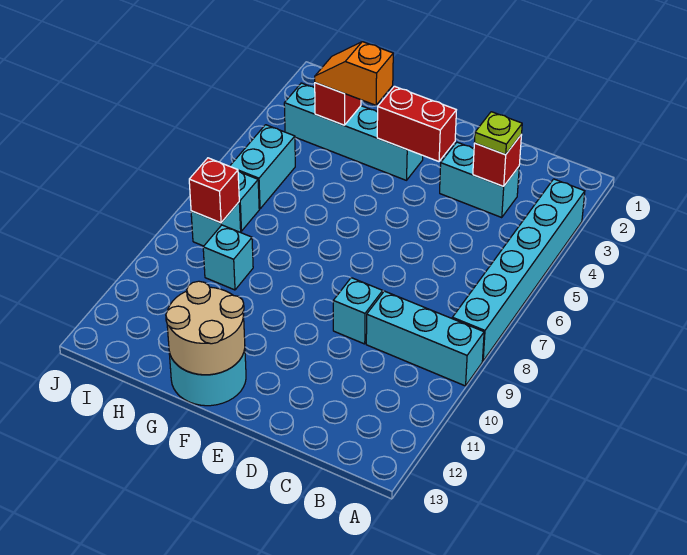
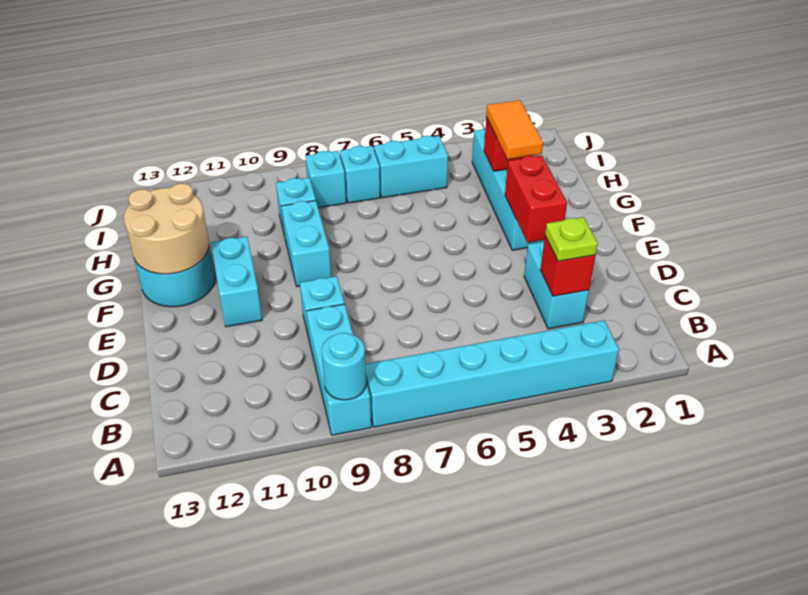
none -> cyan round brick A9 level 2
none -> cyan brick E11:F11 level 1
none -> cyan brick F9:G9 level 1
orange slope G3:H3 level 3 top G -> orange tile G3:H3 level 3
red brick I8 level 2 -> none

